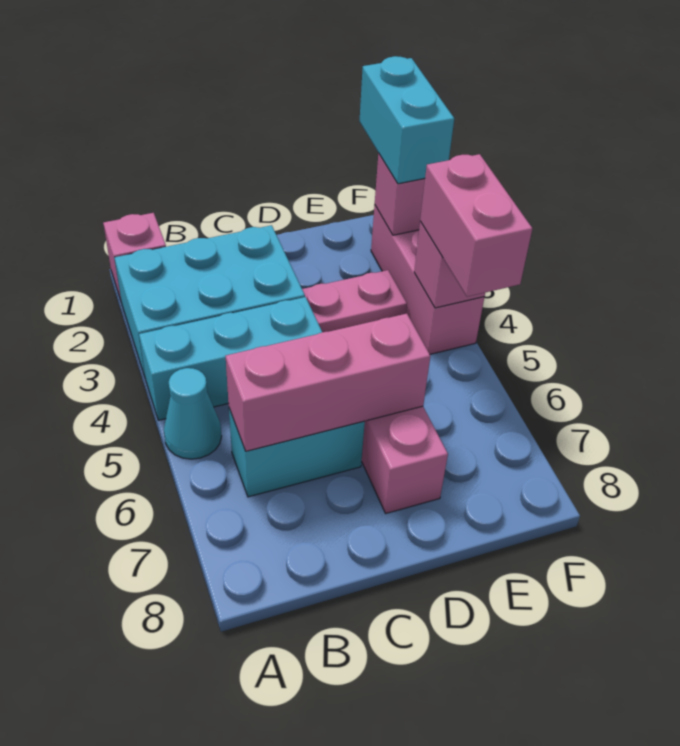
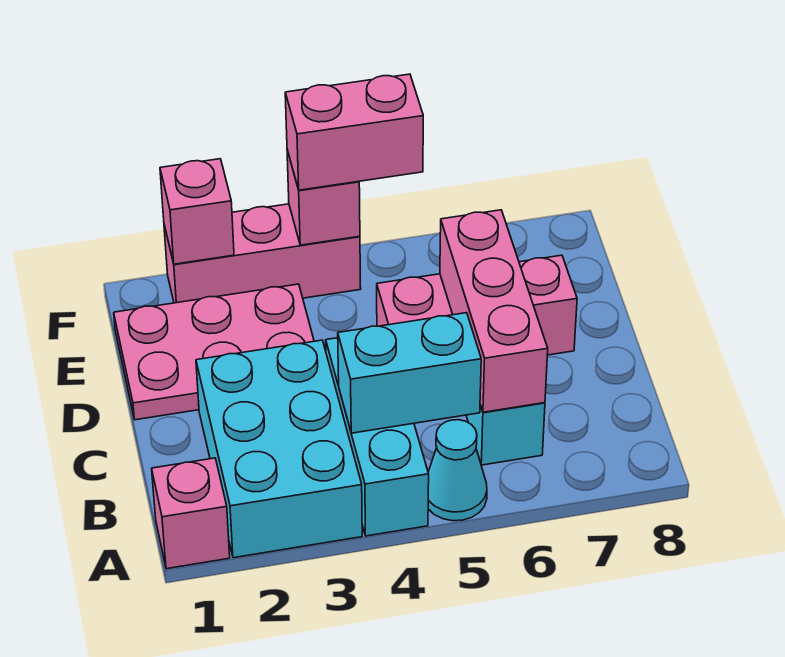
pink plate D3:E3 level 1 -> pink plate D1:E3 level 1
cyan brick F1:F2 level 3 -> cyan brick B4:B5 level 2

